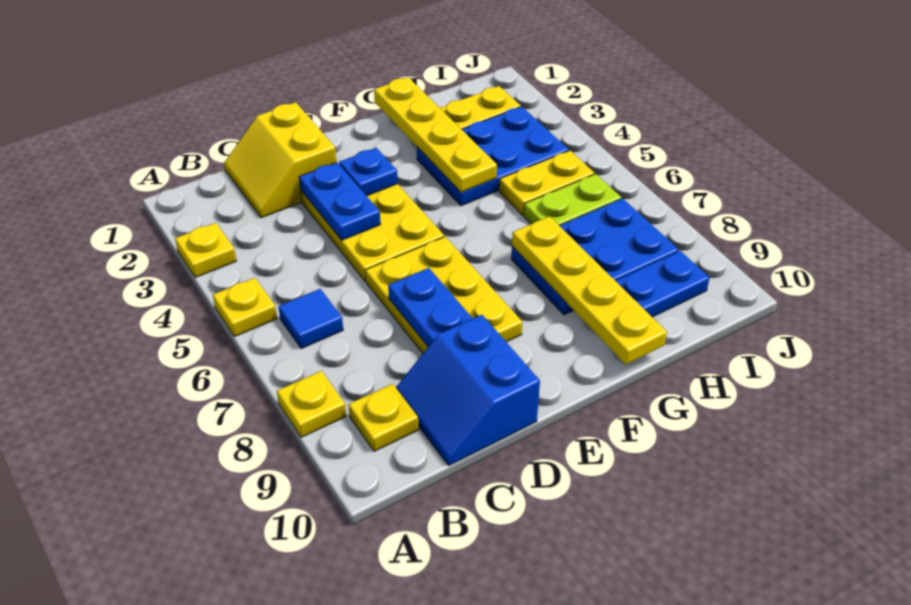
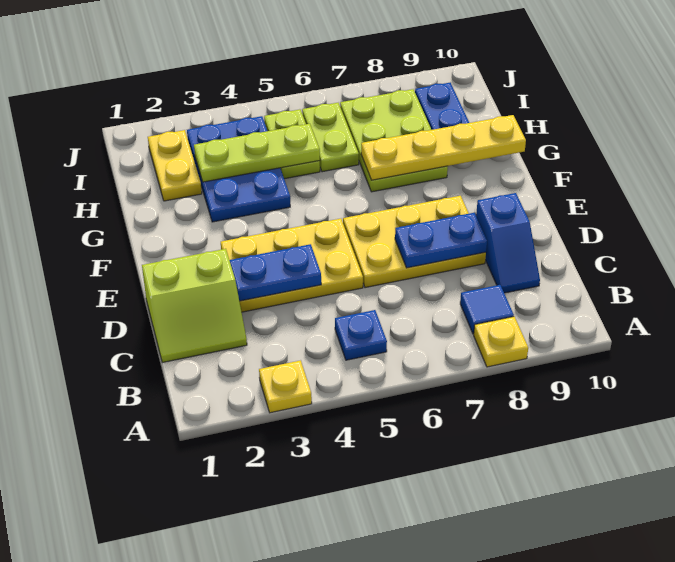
yellow plate A5 level 1 -> none
blue tile B6 level 1 -> blue tile B8 level 1
yellow plate B9 level 1 -> none
yellow slope C1:D2 level 1 top D -> lime slope C1:D2 level 1 top D
blue slope C9:D10 level 1 top D -> blue slope C9:D9 level 1 top D
blue plate E3 level 2 -> blue plate B5 level 1
yellow plate G1:G4 level 2 -> none
blue plate G7:I8 level 1 -> lime plate G7:I8 level 1
none -> lime plate H3:H5 level 2
yellow plate H5:I5 level 1 -> lime plate H5:I5 level 1

